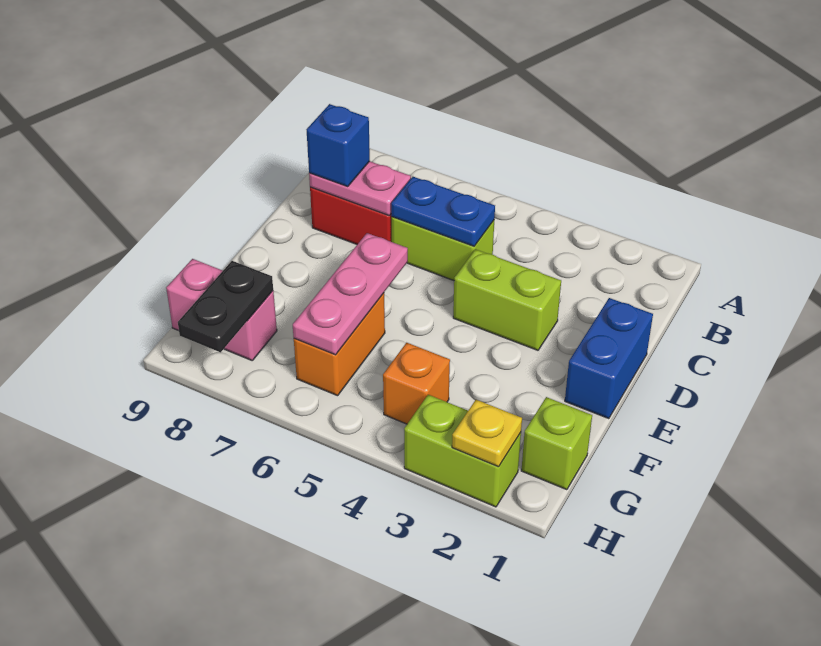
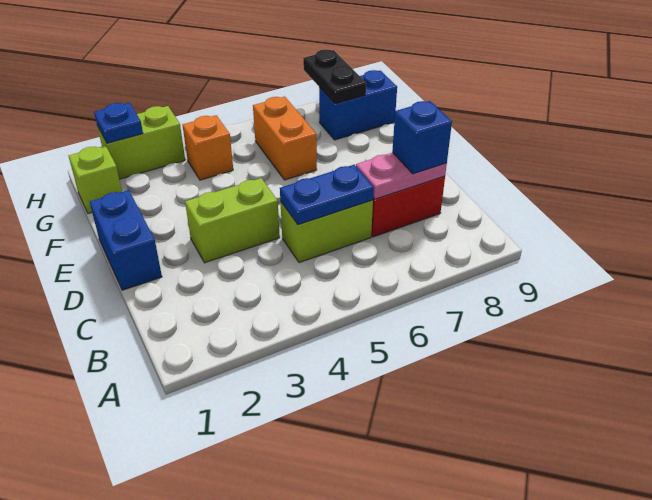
pink plate E6:G6 level 2 -> none
pink brick G8:G9 level 1 -> blue brick G8:G9 level 1
yellow plate H2 level 2 -> blue plate H2 level 2

